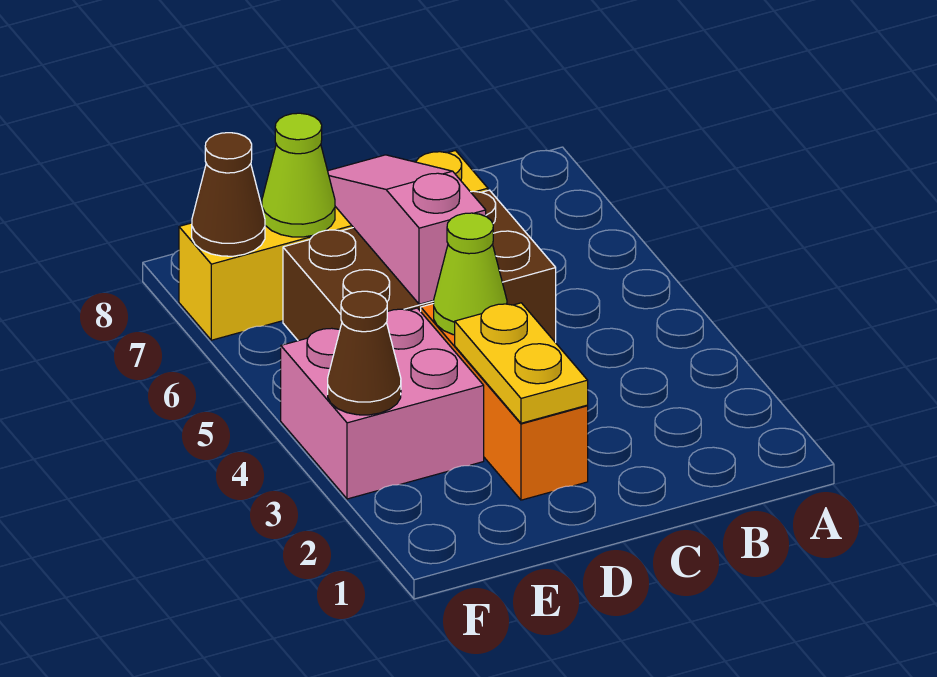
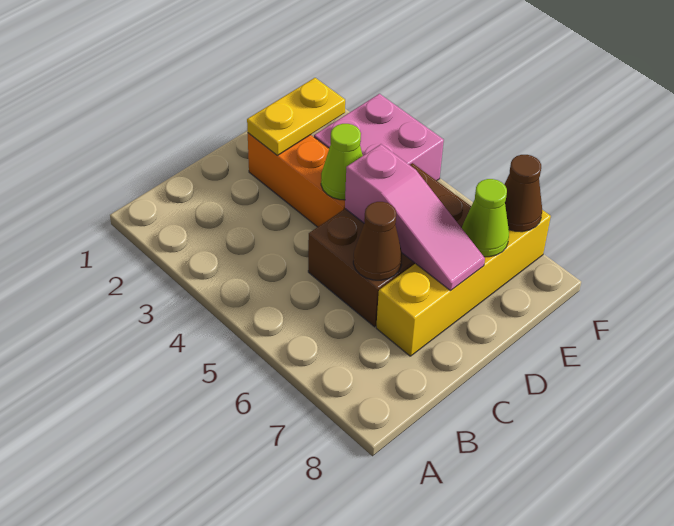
yellow plate D2:D3 level 2 -> yellow plate D2:E2 level 2
brown cone F3 level 2 -> brown cone C6 level 2

